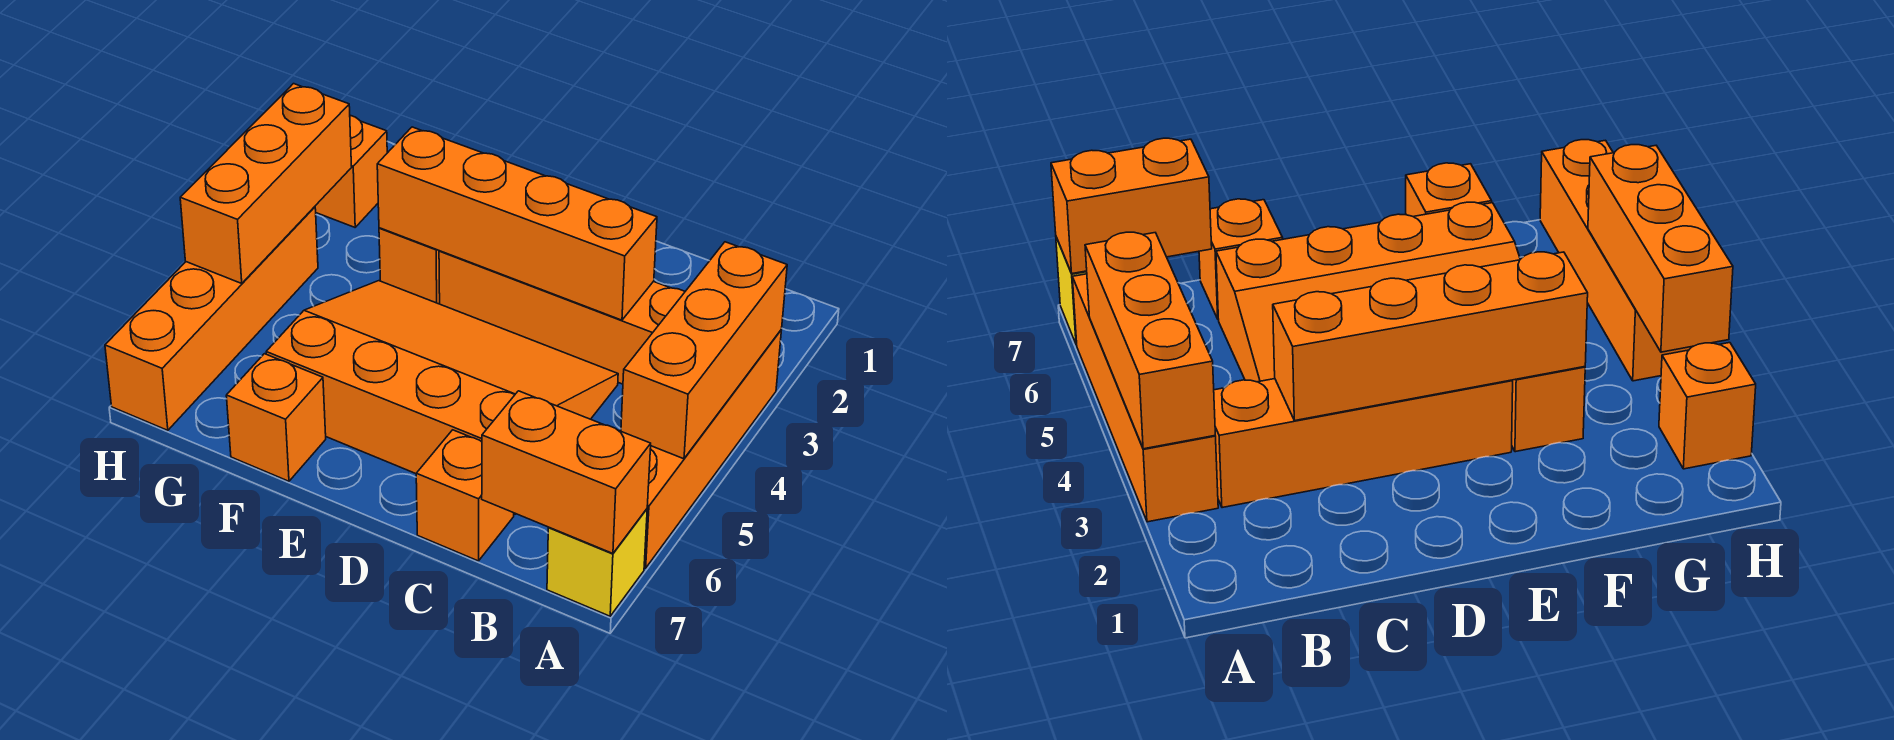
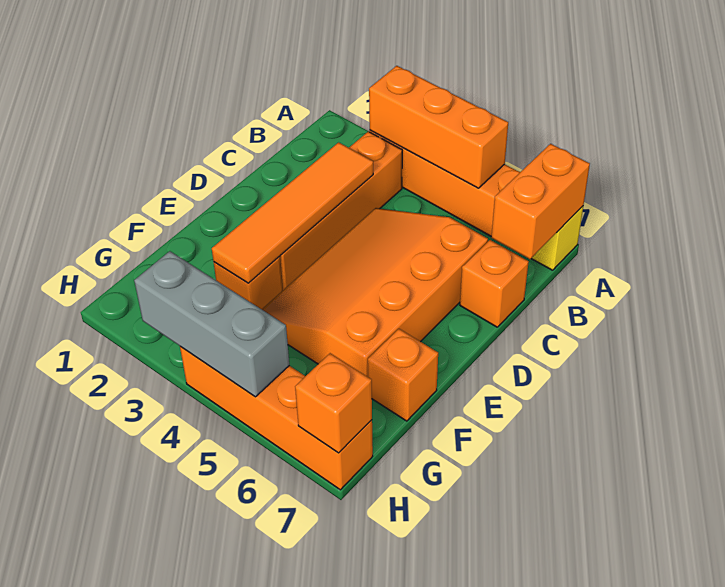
orange brick C3:F3 level 2 -> orange tile C3:F3 level 2
orange brick H2 level 1 -> orange brick H7 level 2
orange brick H3:H5 level 2 -> grey brick H3:H5 level 2

